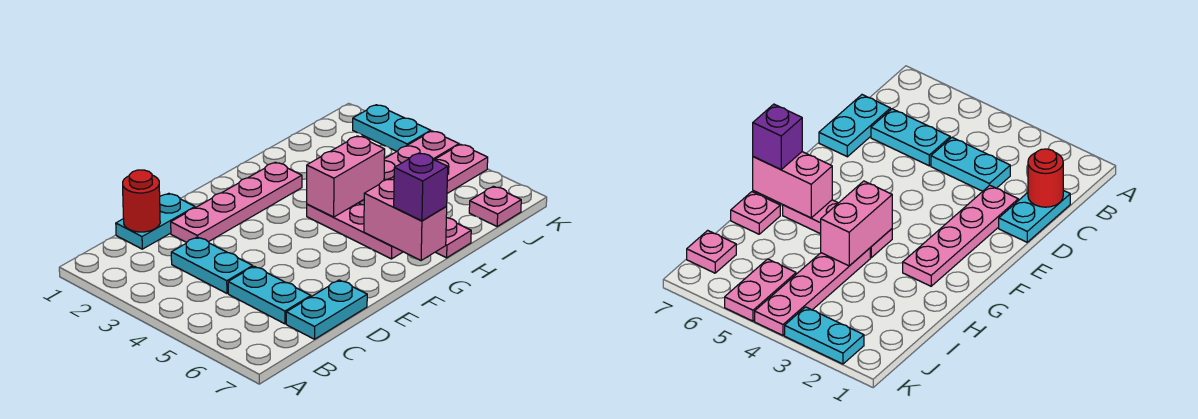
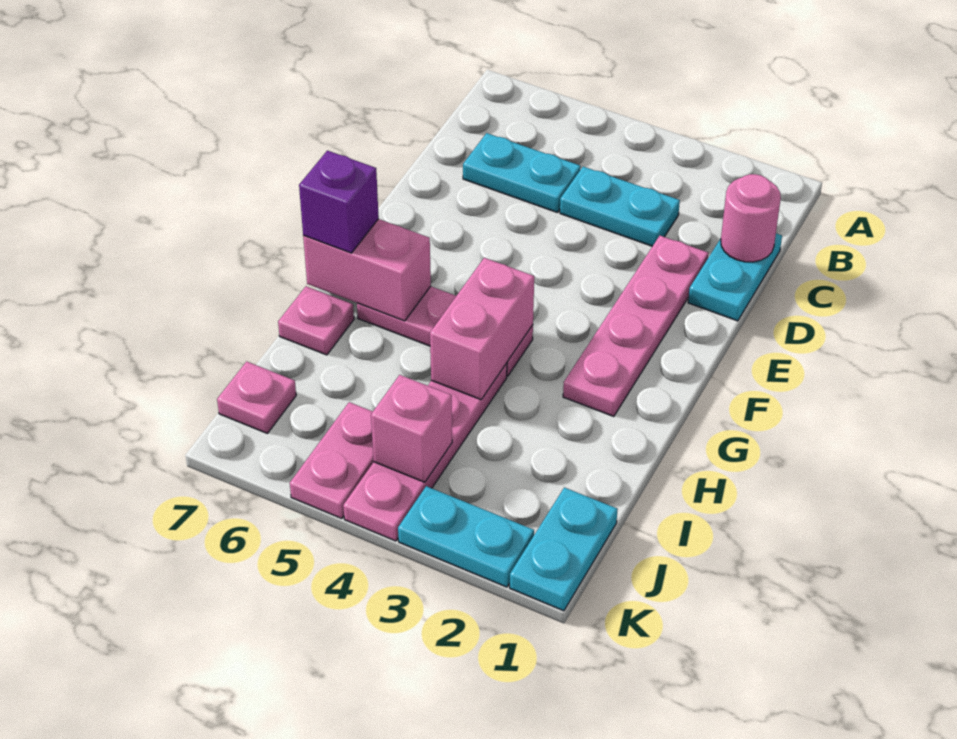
red round brick C1 level 2 -> pink round brick C1 level 2
cyan plate C7:D7 level 1 -> cyan plate J1:K1 level 1
none -> pink brick J4 level 2

